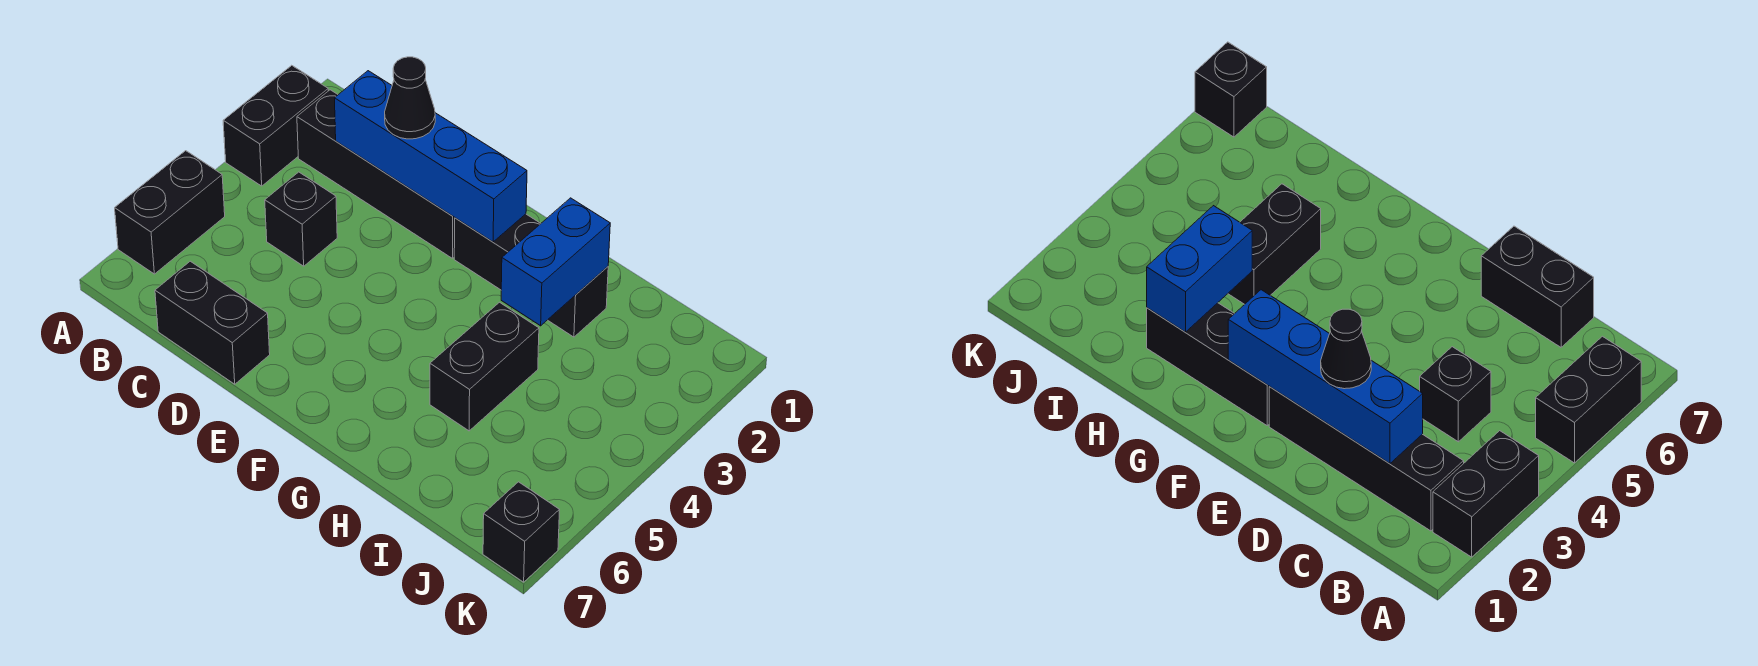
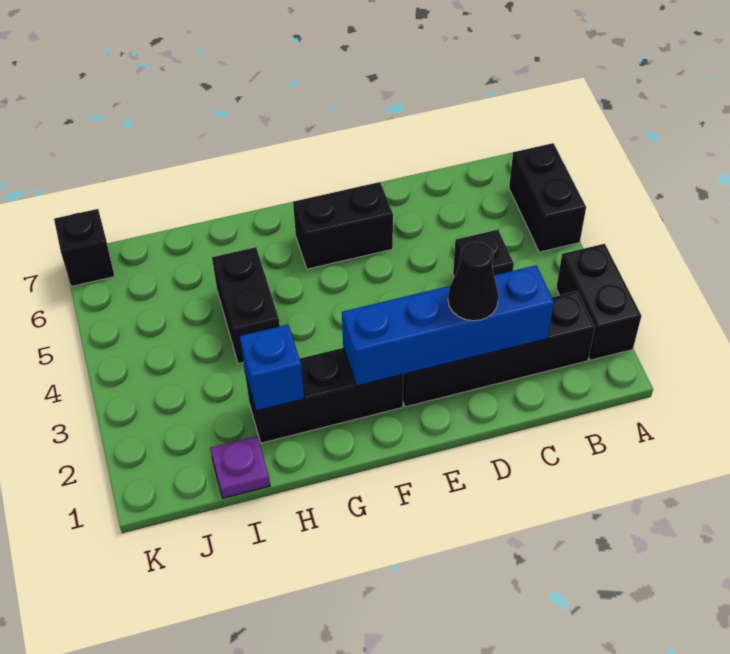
black brick C7:D7 level 1 -> black brick E6:F6 level 1
blue brick H2:H3 level 2 -> blue brick H2 level 2
none -> purple plate I1 level 1

